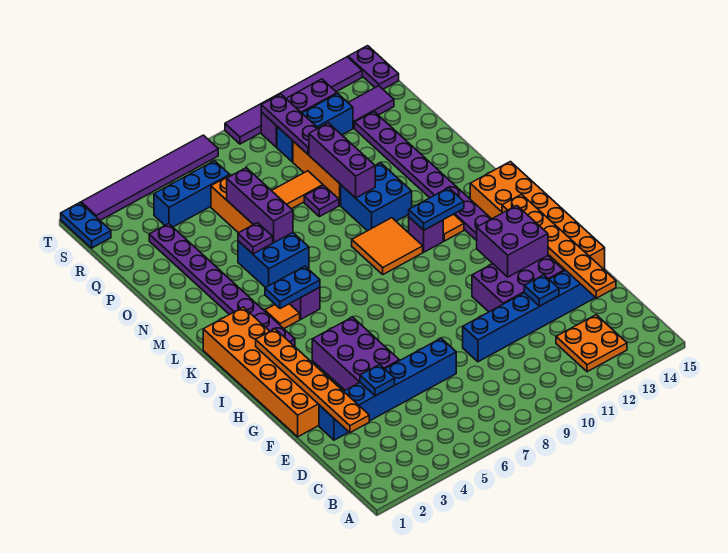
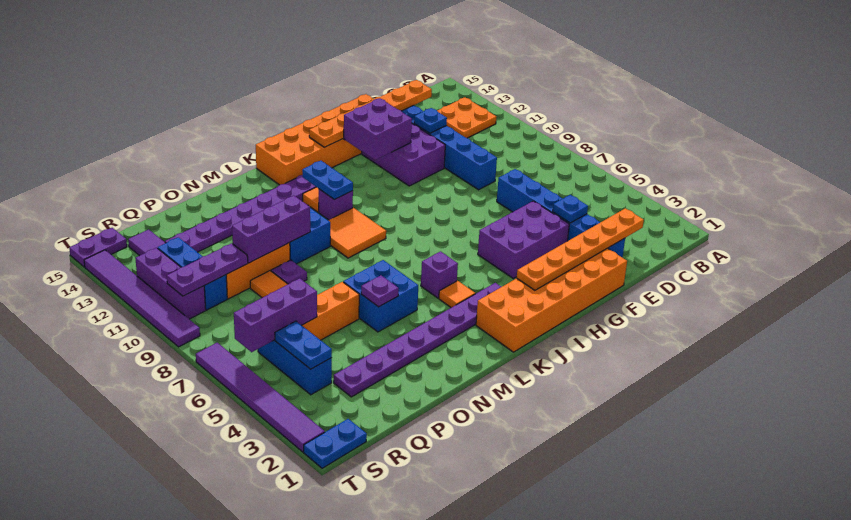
blue plate K4:K5 level 2 -> blue plate R4:R5 level 2
purple brick N6:P6 level 2 -> purple brick Q6:S6 level 2

